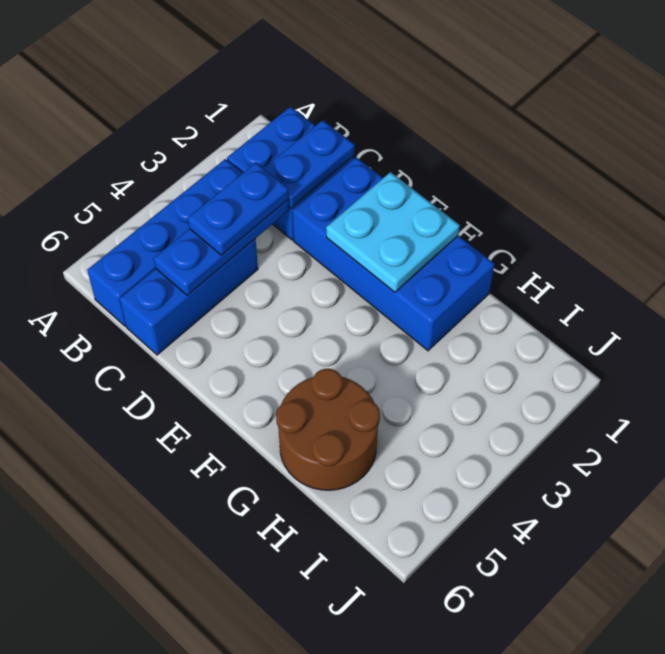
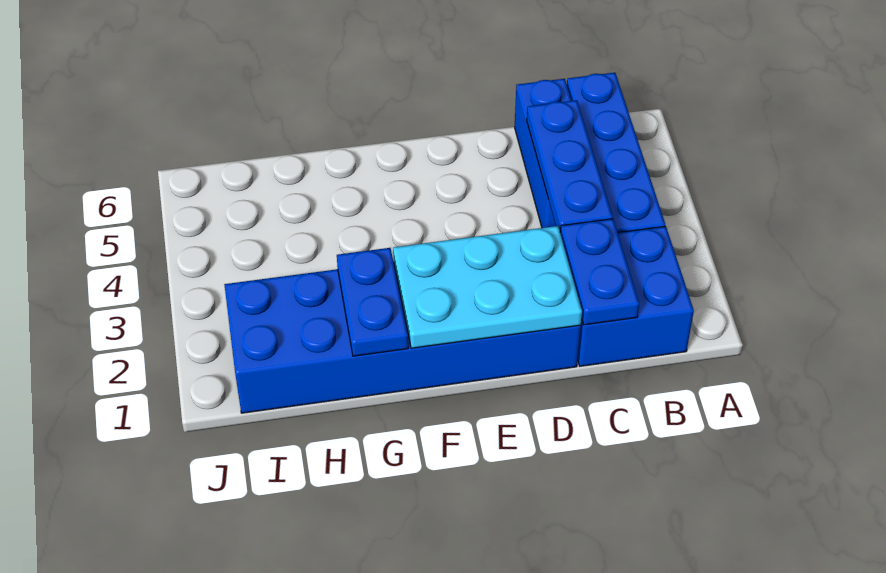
blue plate C3:C4 level 3 -> blue plate G1:G2 level 2
blue brick D1:G2 level 1 -> blue brick D1:I2 level 1
cyan plate E1:F2 level 2 -> cyan plate D1:F2 level 2
brown round brick G5:H6 level 1 -> none

